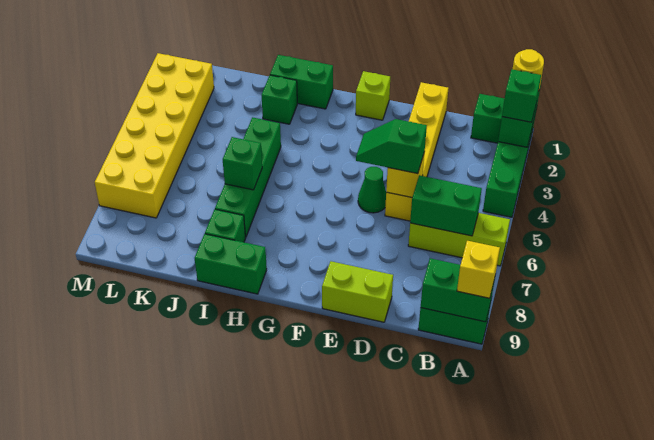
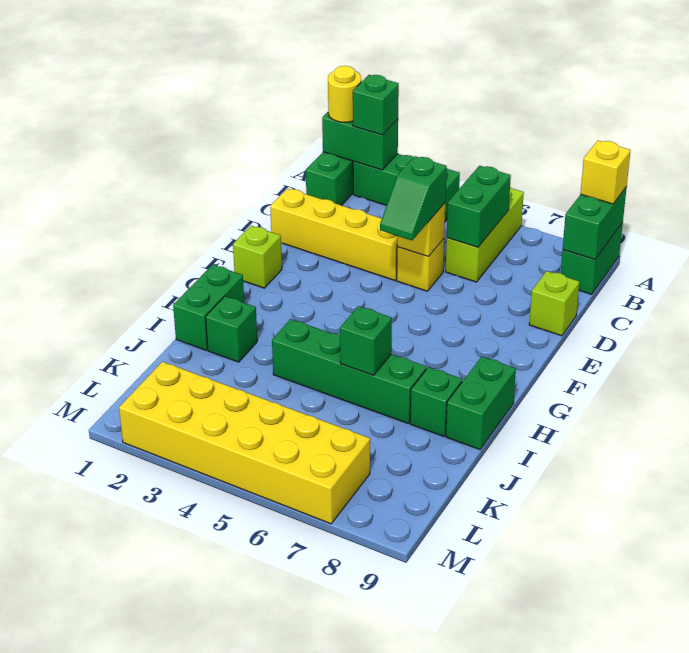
lime brick D9:E9 level 1 -> lime brick D9 level 1
green cone E5 level 1 -> none

